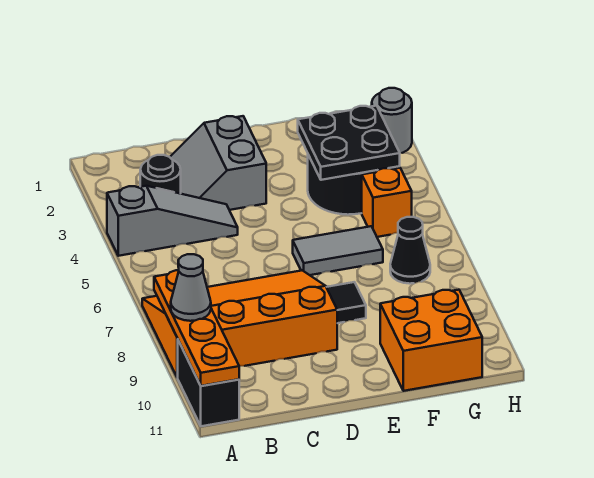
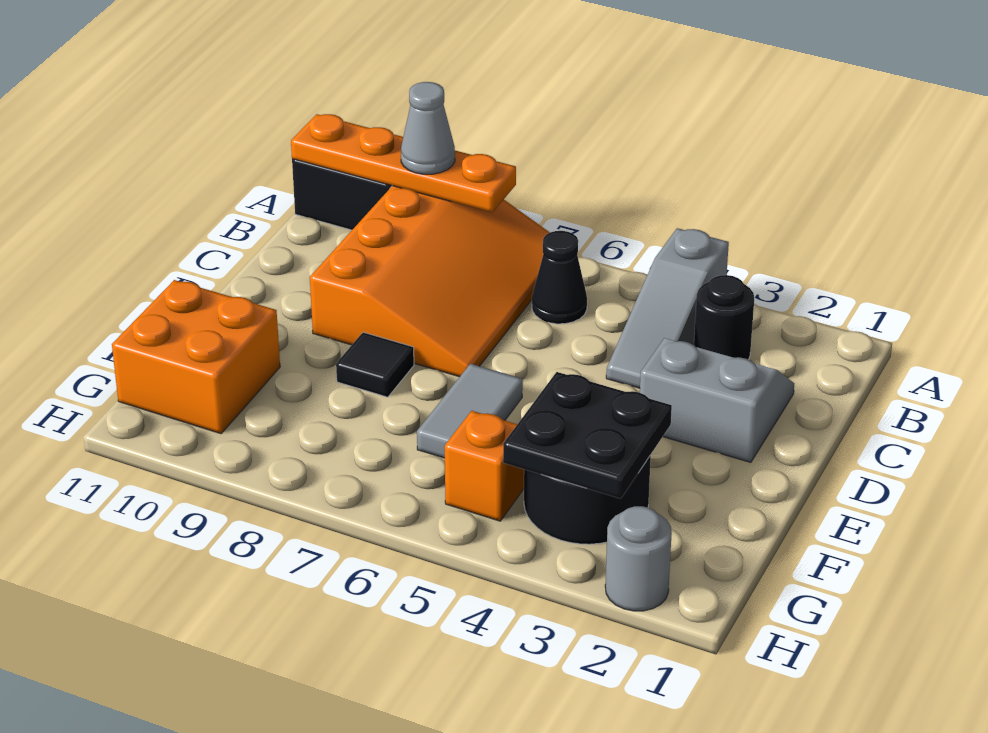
black cone G7 level 1 -> black cone B6 level 1

